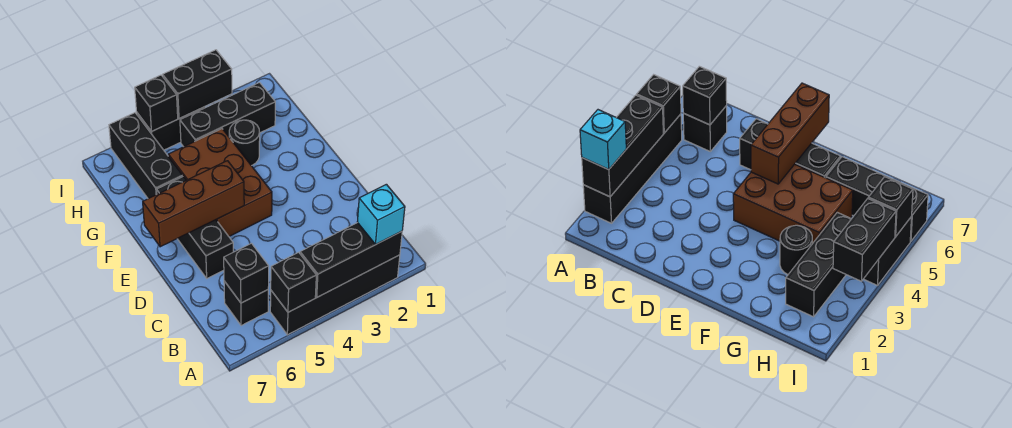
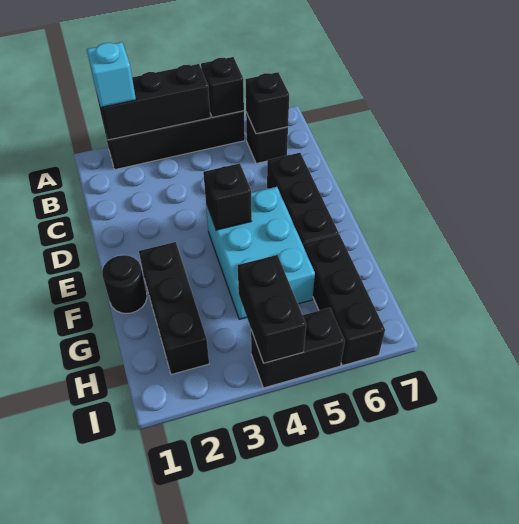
brown brick E4:G5 level 1 -> cyan brick E4:G5 level 1
brown brick E5:E7 level 2 -> none
black round brick G3 level 1 -> black round brick F1 level 1
black brick H2:H4 level 1 -> black brick F2:H2 level 1
black brick I3:I4 level 2 -> black brick H4:I4 level 2
black brick I5 level 2 -> black brick E4 level 2

